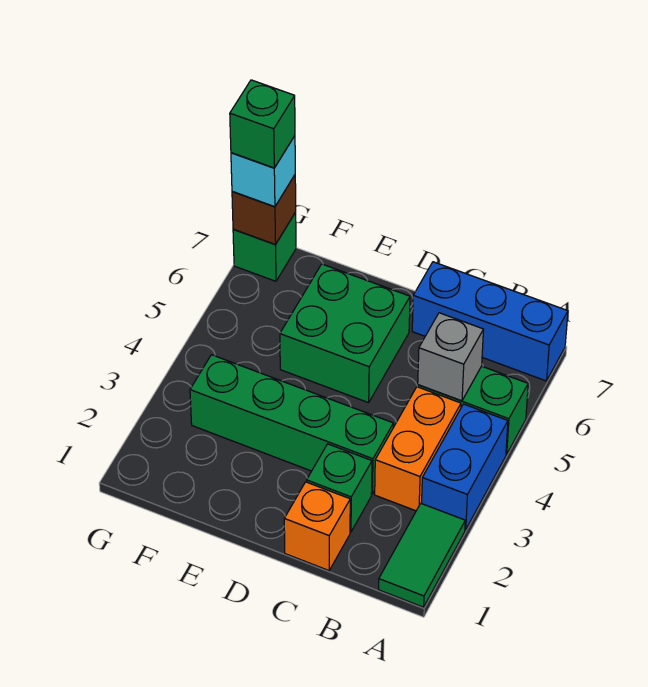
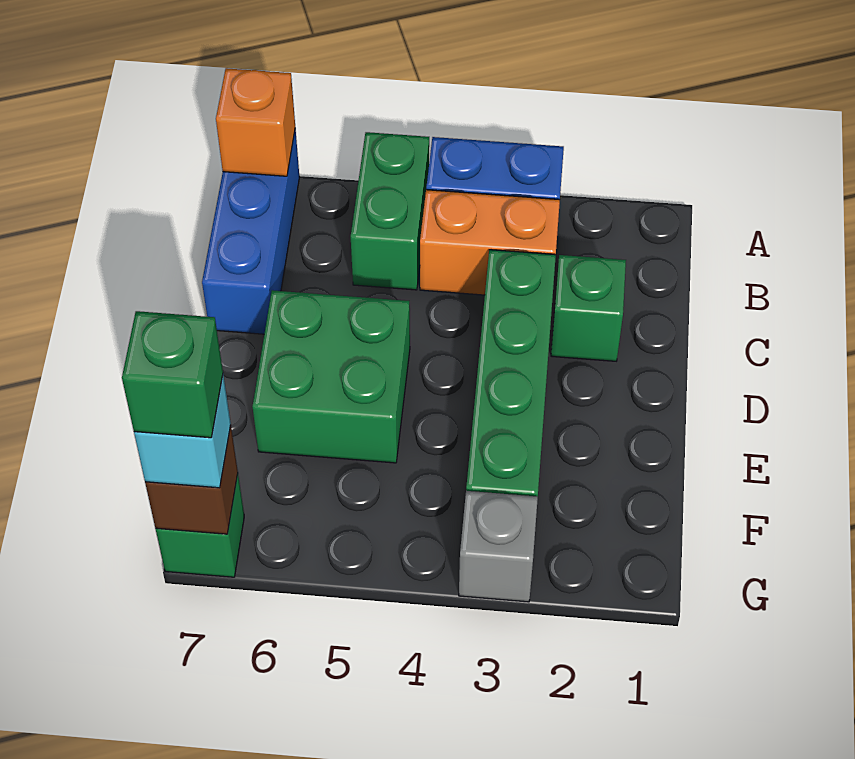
green tile A1:A2 level 1 -> none
grey brick B5 level 2 -> grey brick G3 level 1
orange brick C1 level 1 -> orange brick A7 level 2

